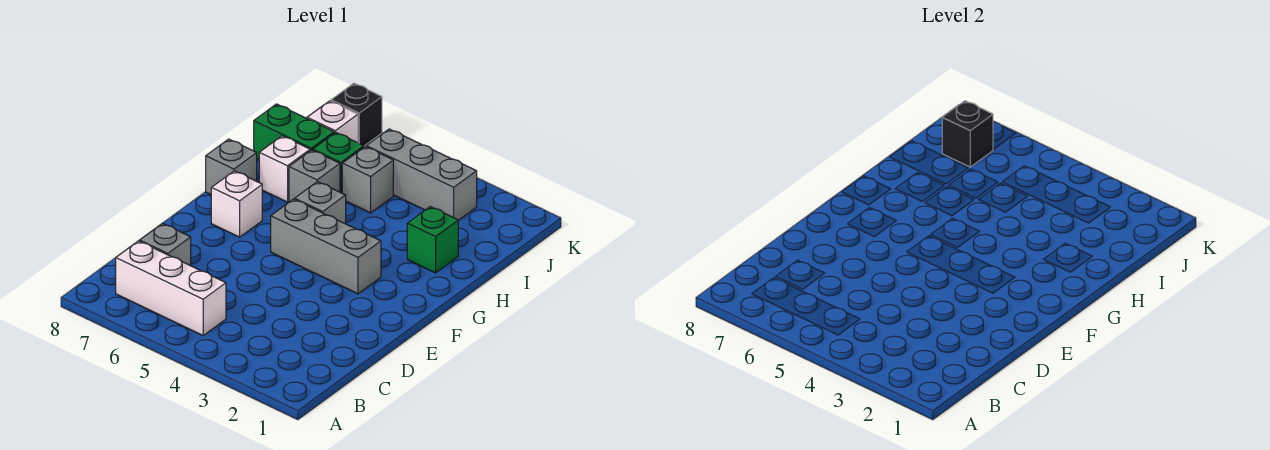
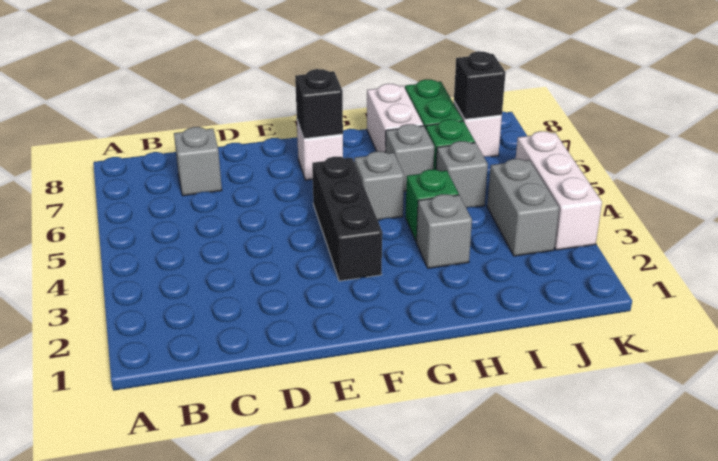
white brick B5:B7 level 1 -> white brick K3:K5 level 1
grey brick F3:F5 level 1 -> black brick F3:F5 level 1
grey brick G8 level 1 -> grey brick H3 level 1
green brick H2 level 1 -> green brick H4 level 1
white brick H7 level 1 -> white brick H7:H8 level 1
grey brick J3:J5 level 1 -> grey brick J3:J4 level 1
black brick K7 level 1 -> black brick F7 level 2

